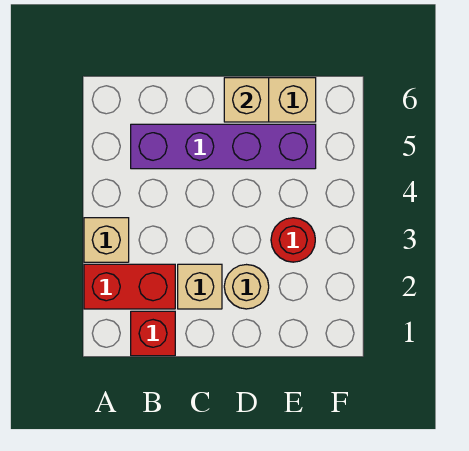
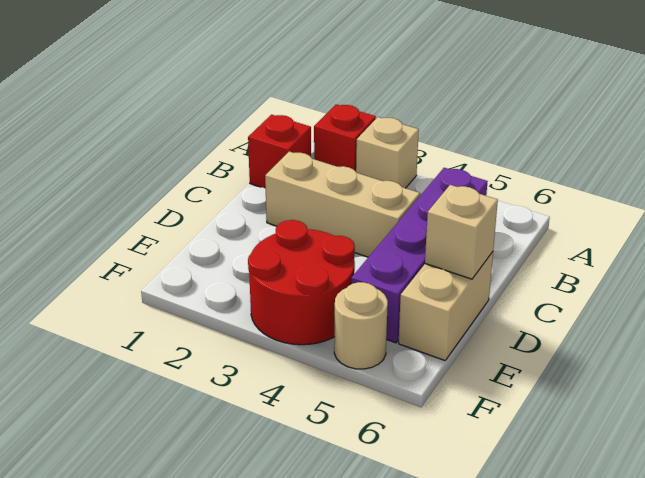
red brick A2:B2 level 1 -> red brick A2 level 1
tan brick C2 level 1 -> tan brick C2:C4 level 1
tan round brick D2 level 1 -> tan round brick F5 level 1
red round brick E3 level 1 -> red round brick E3:F4 level 1

